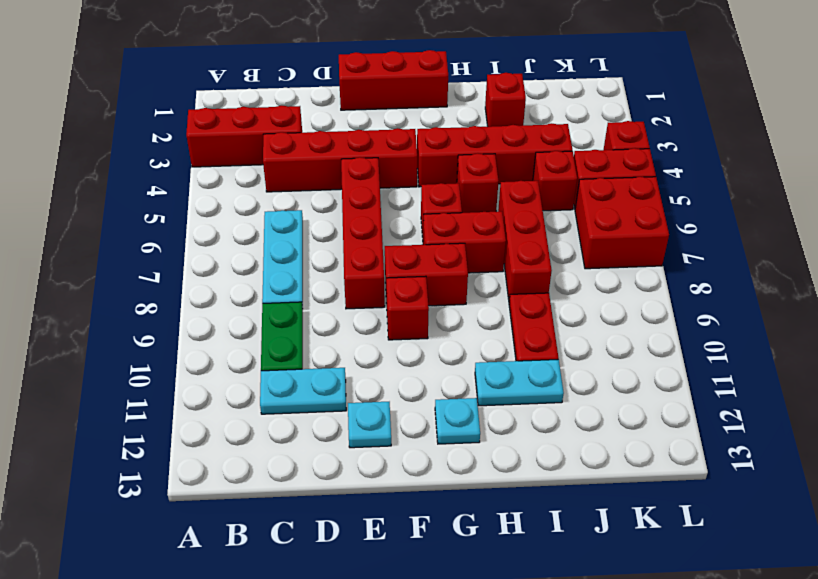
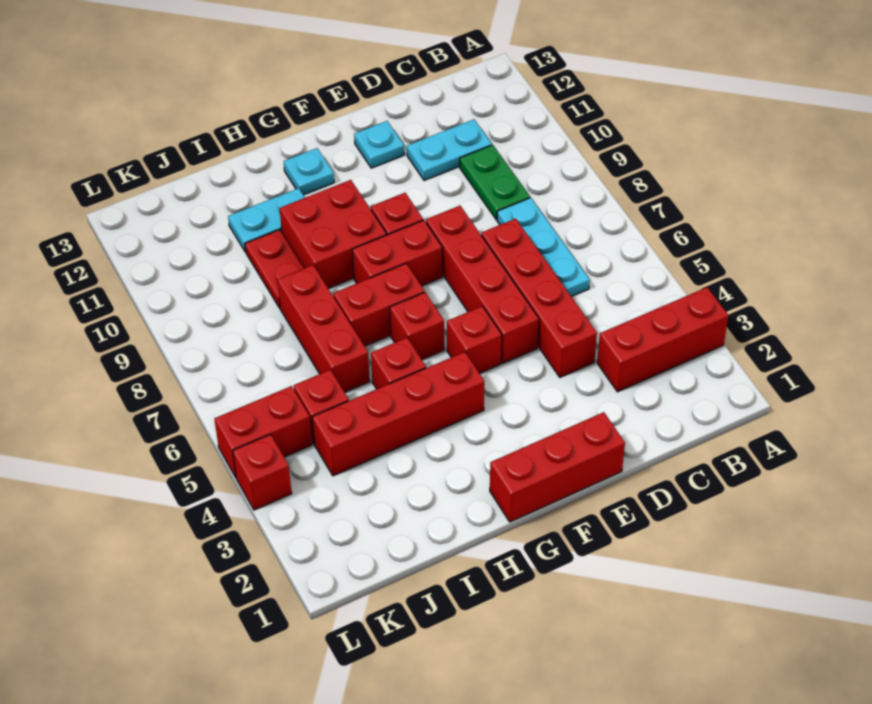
red brick C4:F4 level 1 -> red brick D4:D7 level 1
red brick I2 level 1 -> red brick F5 level 1
red brick K6:L7 level 1 -> red brick G9:H10 level 1

